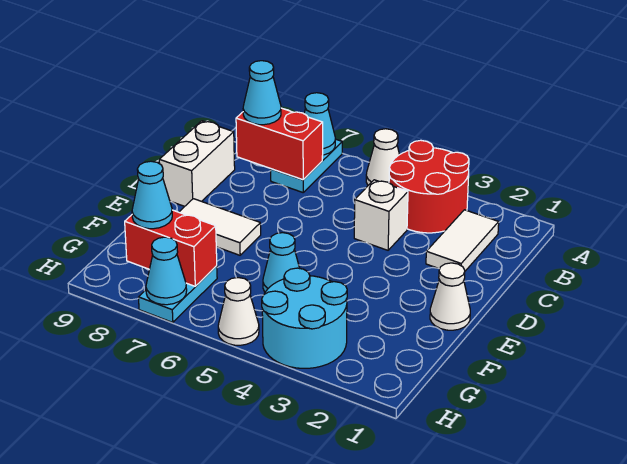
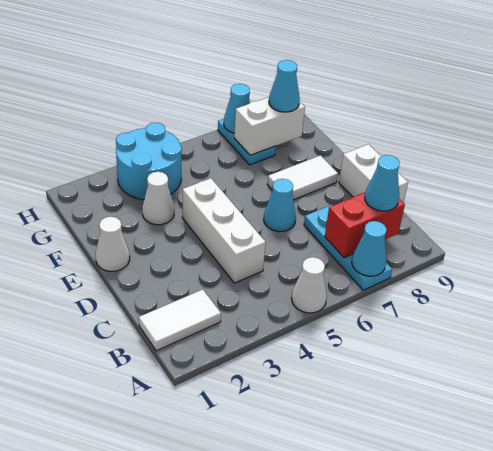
red round brick A3:B4 level 1 -> none
cyan plate A7:B7 level 1 -> cyan plate A7:C7 level 1
white tile B2:C2 level 1 -> white tile B1:B2 level 1
white brick C4 level 1 -> white brick C4:E4 level 1
cyan cone F5 level 1 -> cyan cone D6 level 1
red brick G7:G8 level 2 -> white brick G7:G8 level 2
white cone H5 level 1 -> white cone F3 level 1

